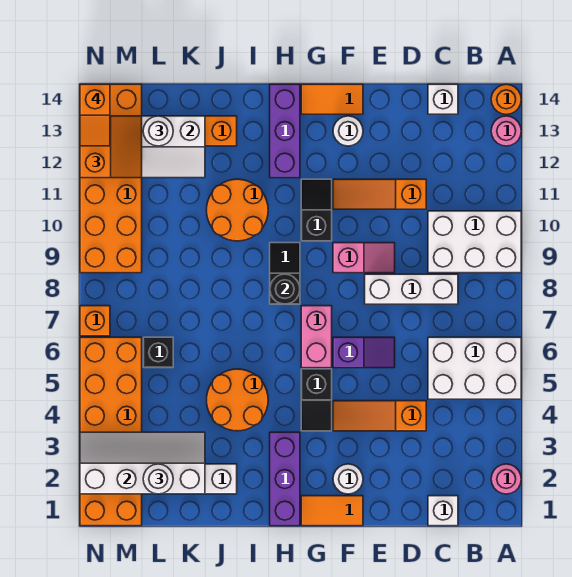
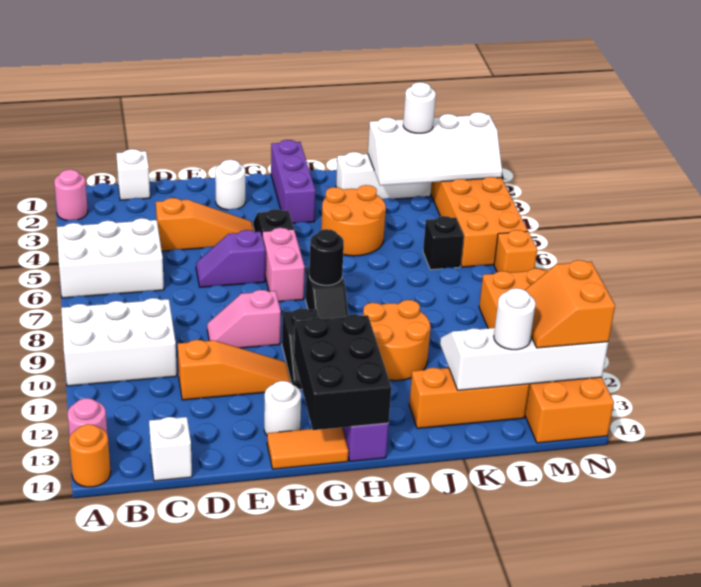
white brick C8:E8 level 1 -> none
orange tile F1:G1 level 1 -> none
none -> black brick G12:H14 level 2
orange slope N13:N14 level 4 top 14 -> none

